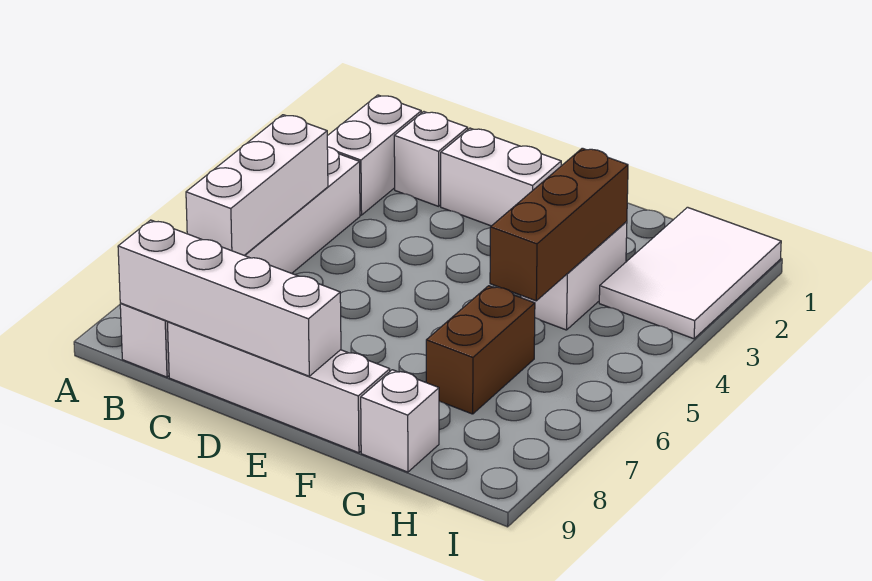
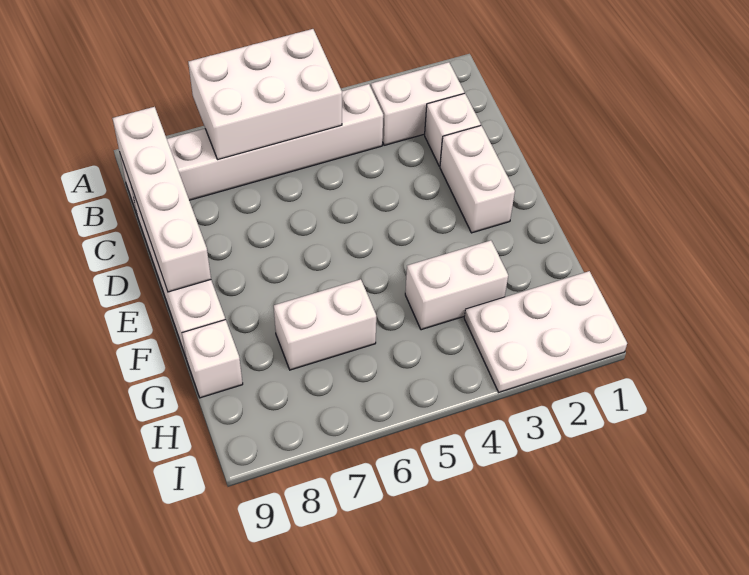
white brick B5:B7 level 2 -> white brick A5:B7 level 2
brown brick G3:G5 level 2 -> none
brown brick G6:G7 level 1 -> white brick G6:G7 level 1
white tile H1:I3 level 1 -> white plate H1:I3 level 1

